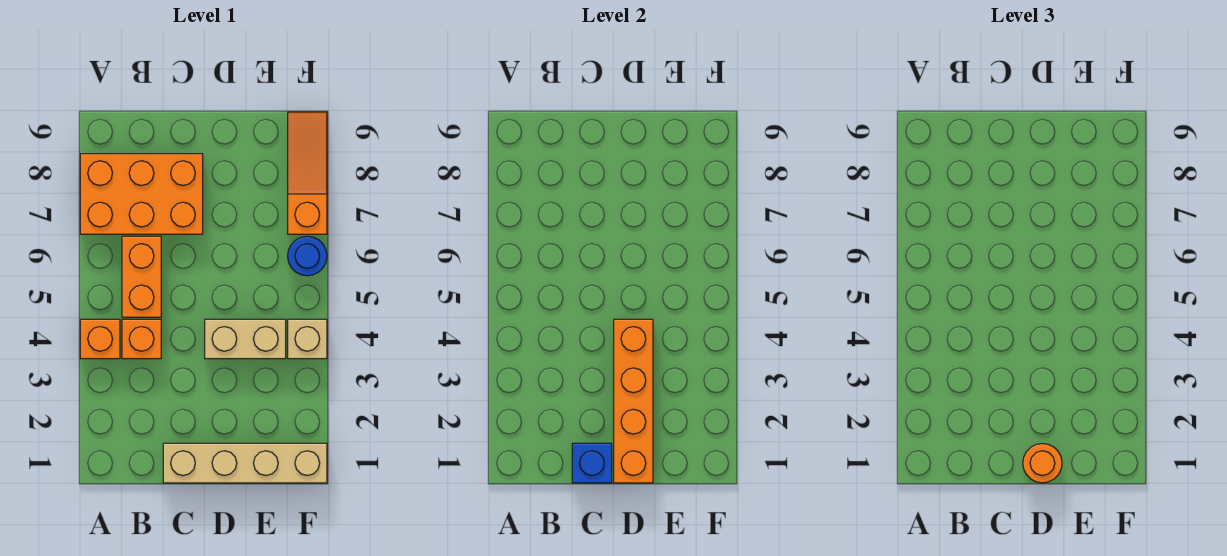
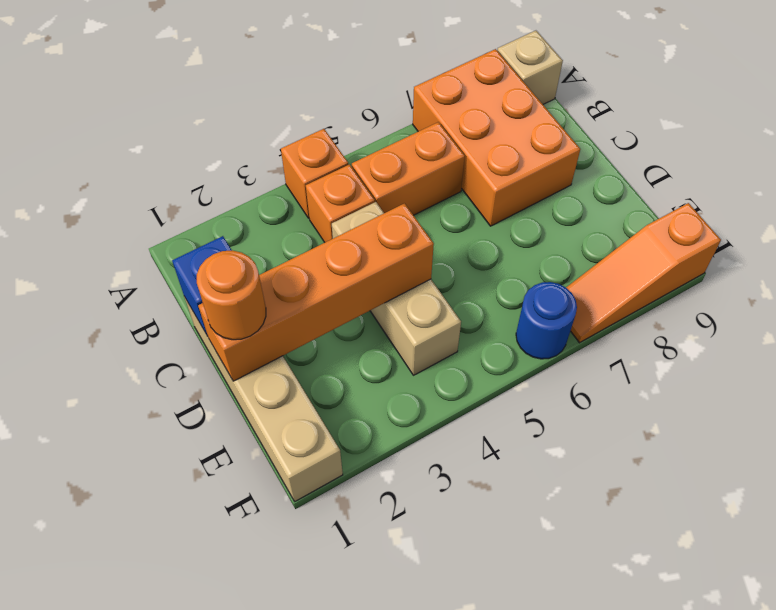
tan brick D4:E4 level 1 -> tan brick C4:E4 level 1
tan brick F4 level 1 -> tan brick A9 level 1
orange slope F7:F9 level 1 top 7 -> orange slope F7:F9 level 1 top 9

